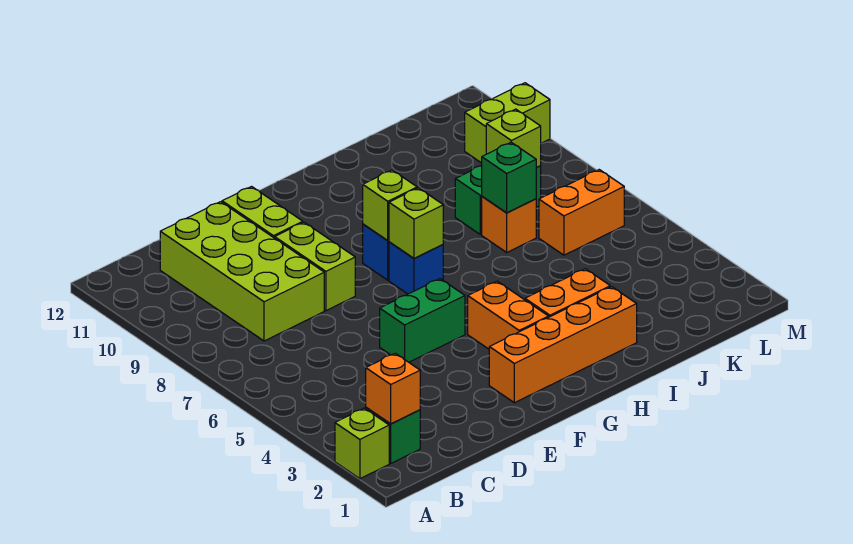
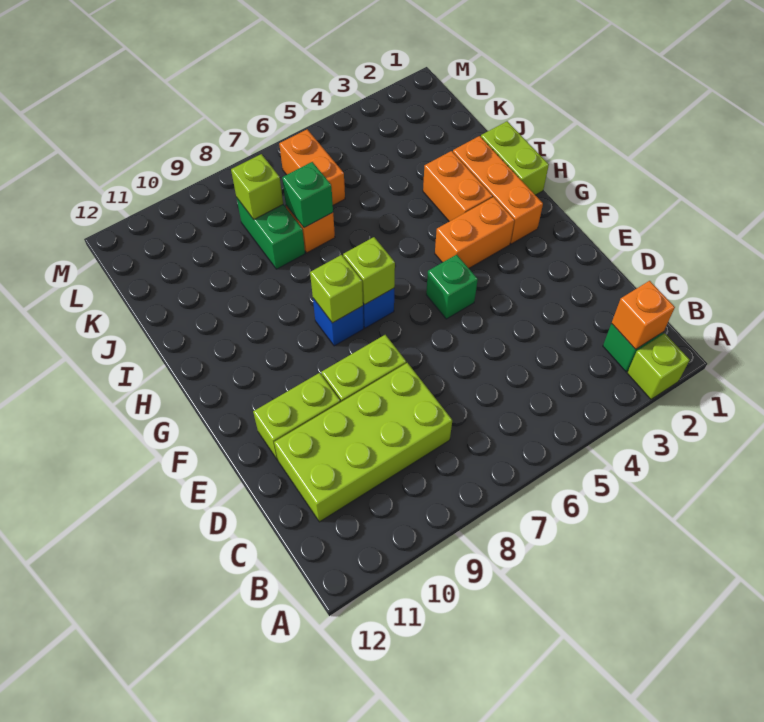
green brick E5:F5 level 1 -> green brick F5 level 1
orange brick F2:I2 level 1 -> orange brick G2:I2 level 1
lime brick L10:M10 level 1 -> lime brick H1:I1 level 1

